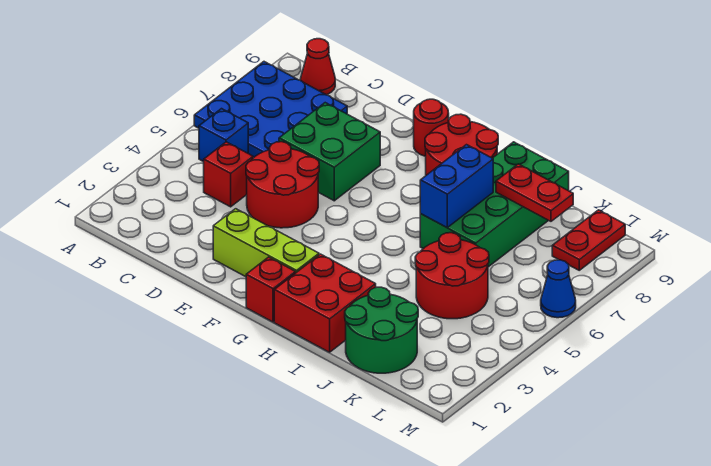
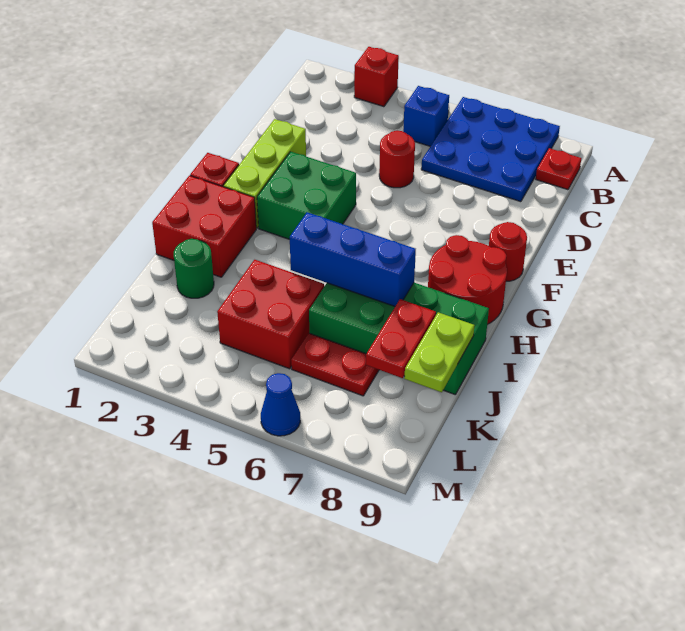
red cone B9 level 1 -> red plate B9 level 1
red brick C4 level 1 -> red brick A3 level 1
red round brick D4:E5 level 1 -> red round brick D5 level 1
green brick D6:E7 level 1 -> green brick F3:G4 level 1
blue brick I6:I7 level 2 -> blue brick I5:I7 level 2
green round brick J1:K2 level 1 -> green round brick J2 level 1
red round brick J4:K5 level 1 -> red brick J4:K5 level 1
none -> lime plate J9:K9 level 2
red plate L8:L9 level 1 -> red plate K6:K7 level 1

